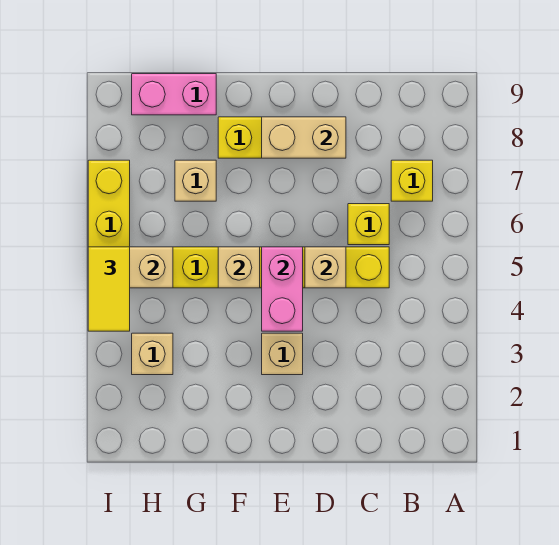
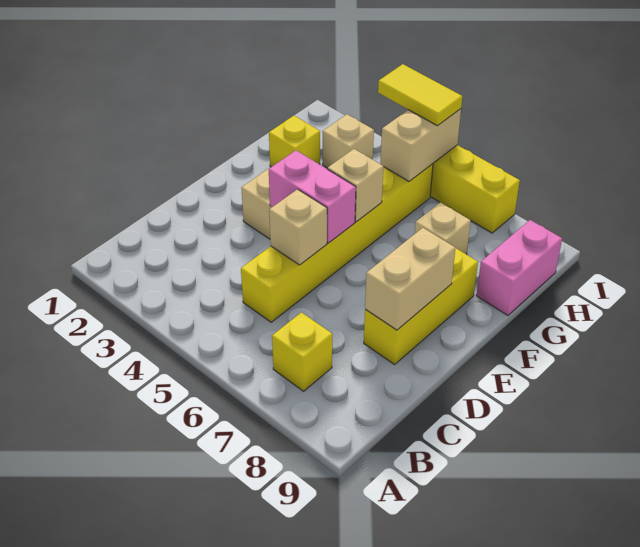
yellow brick C6 level 1 -> yellow brick G2 level 1

